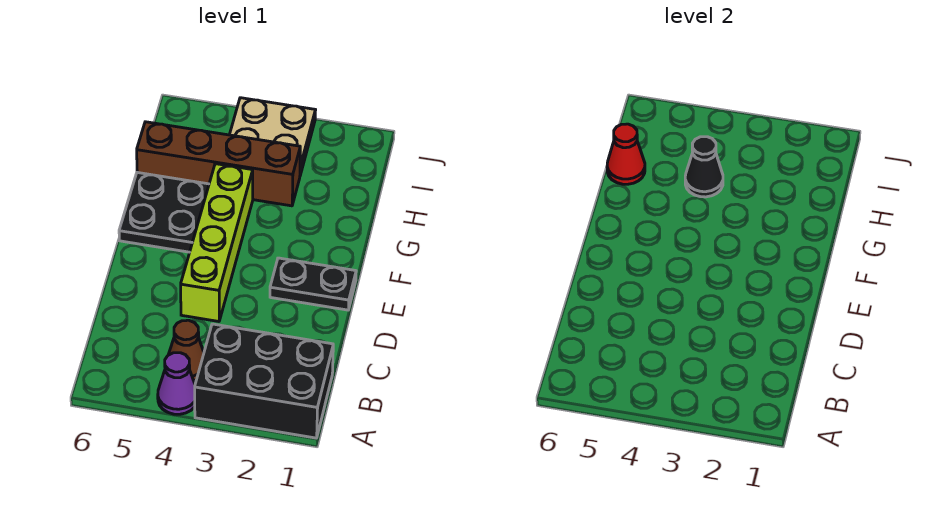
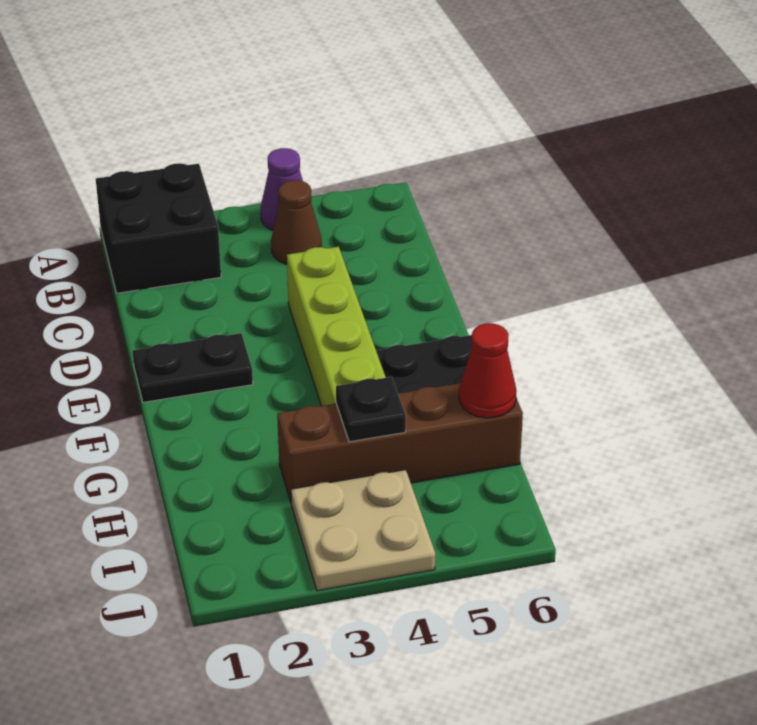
black brick A1:B3 level 1 -> black brick A1:B2 level 1
black cone H4 level 2 -> black plate H4 level 2

